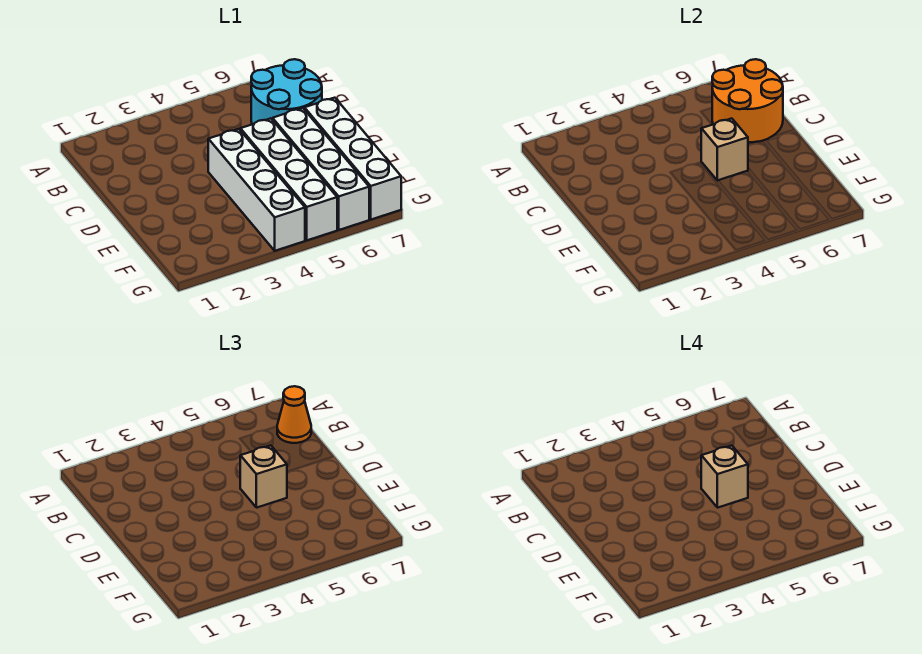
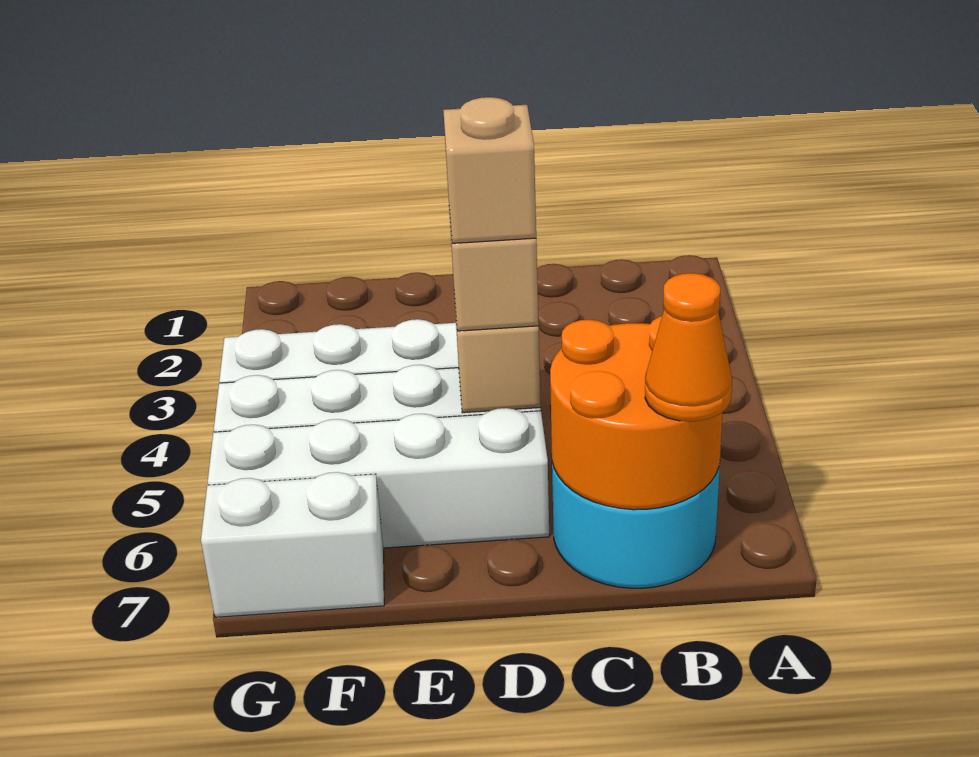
white brick D7:G7 level 1 -> white brick F7:G7 level 1

